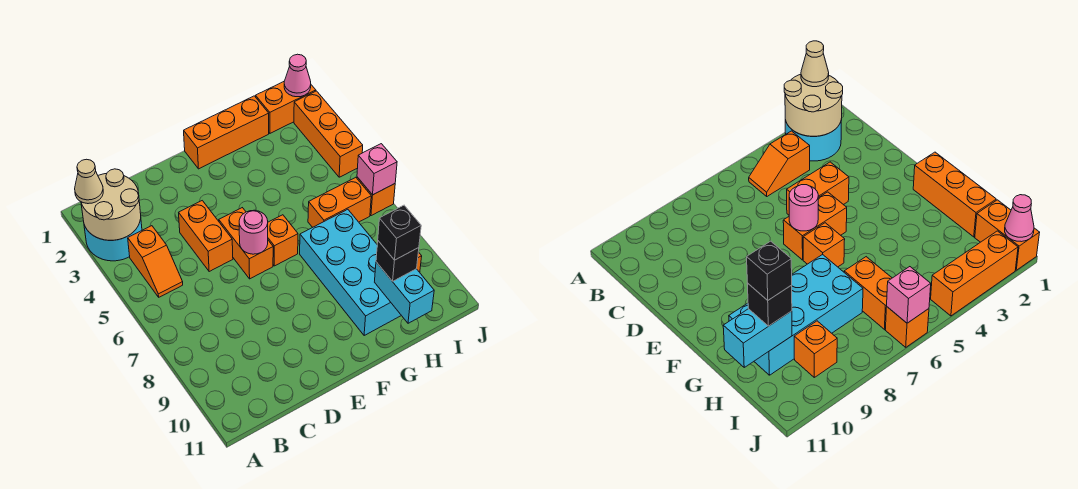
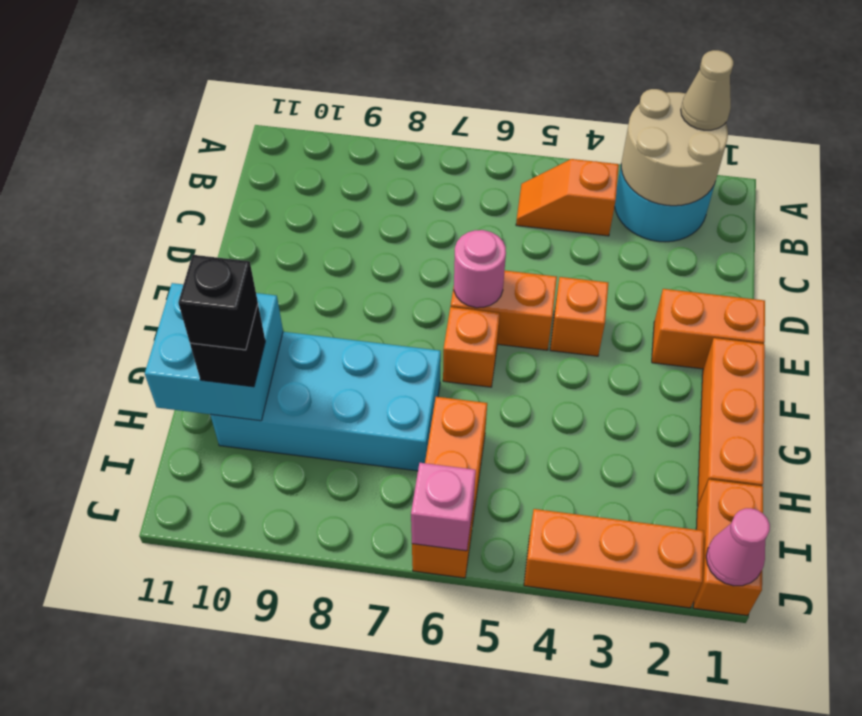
orange brick D4:D5 level 1 -> orange brick E1:E2 level 1
cyan brick H10:H11 level 2 -> cyan brick G10:H11 level 2
orange brick I9 level 1 -> orange brick E4 level 1

